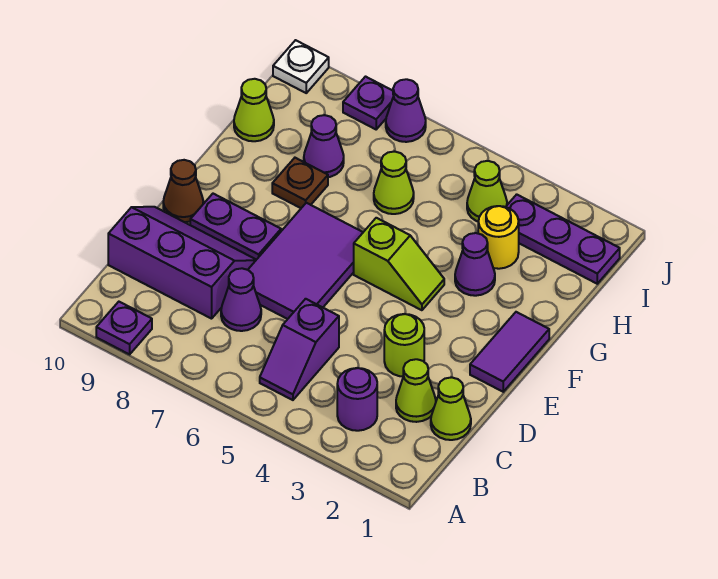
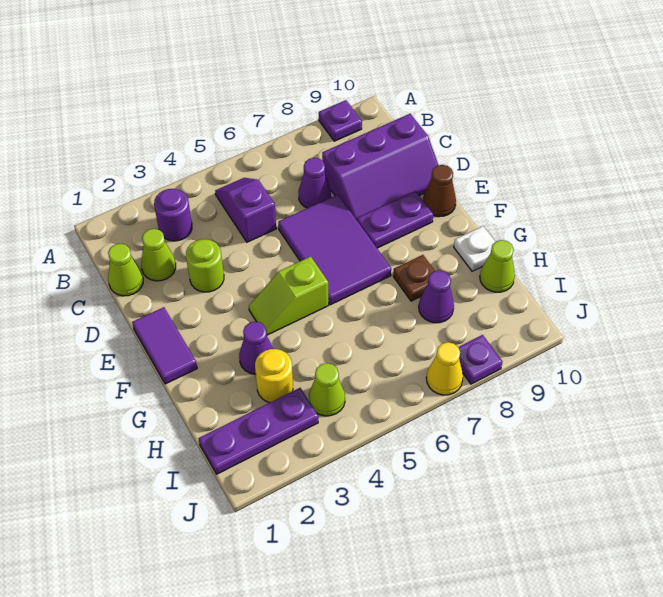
lime cone H6 level 1 -> none
purple cone J7 level 1 -> yellow cone J7 level 1
white plate J10 level 1 -> white plate G10 level 1

